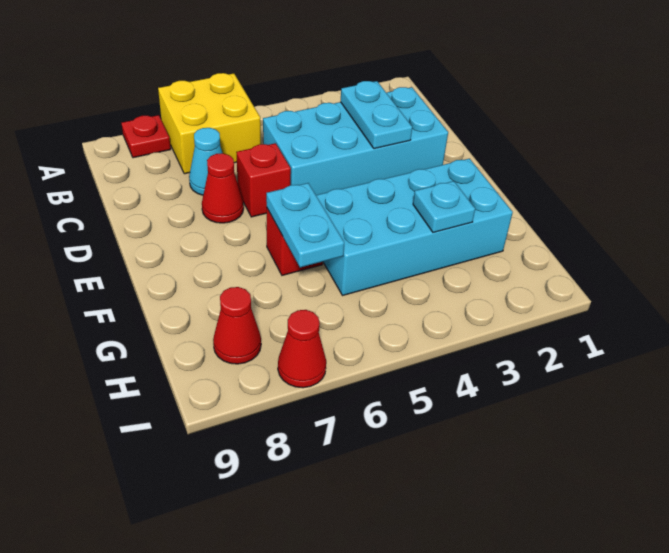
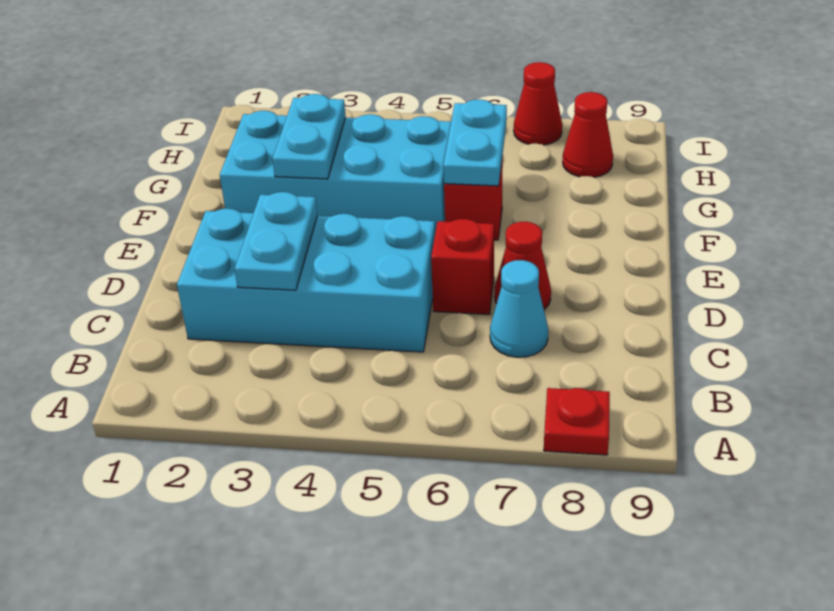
yellow brick A6:B7 level 1 -> none
cyan plate G3 level 2 -> cyan plate F3:G3 level 2

